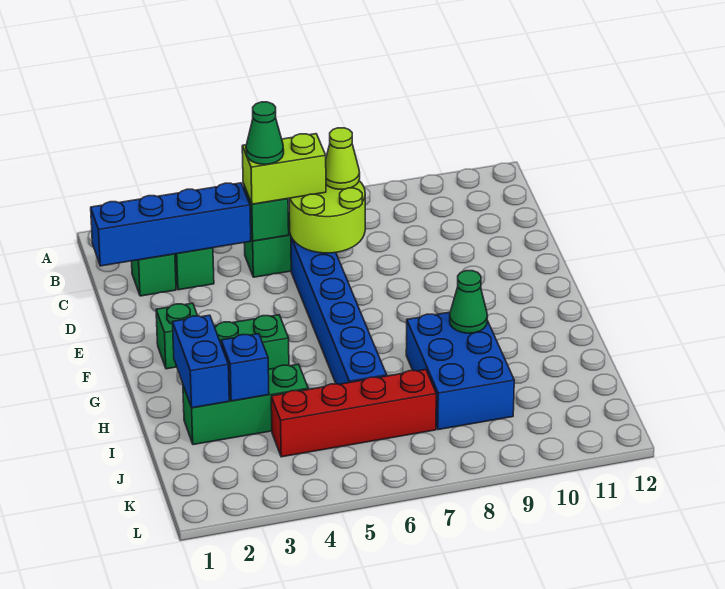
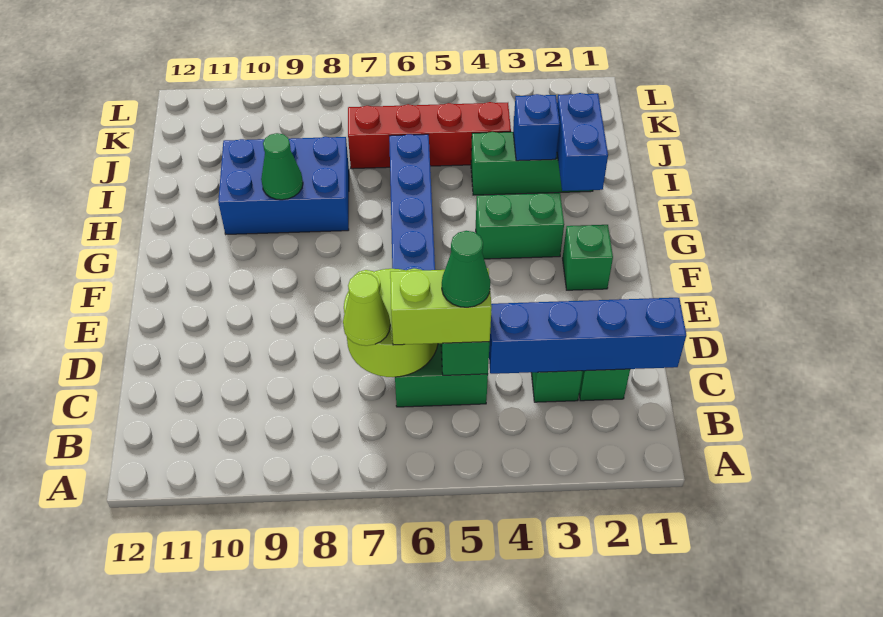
blue brick H8:J9 level 1 -> blue brick H8:I10 level 1

